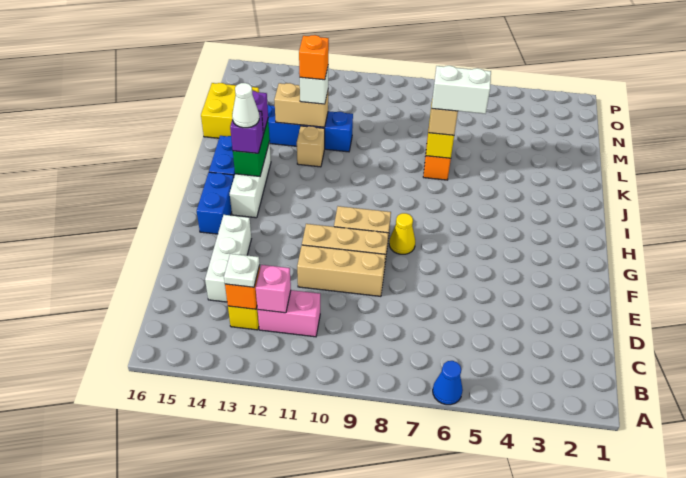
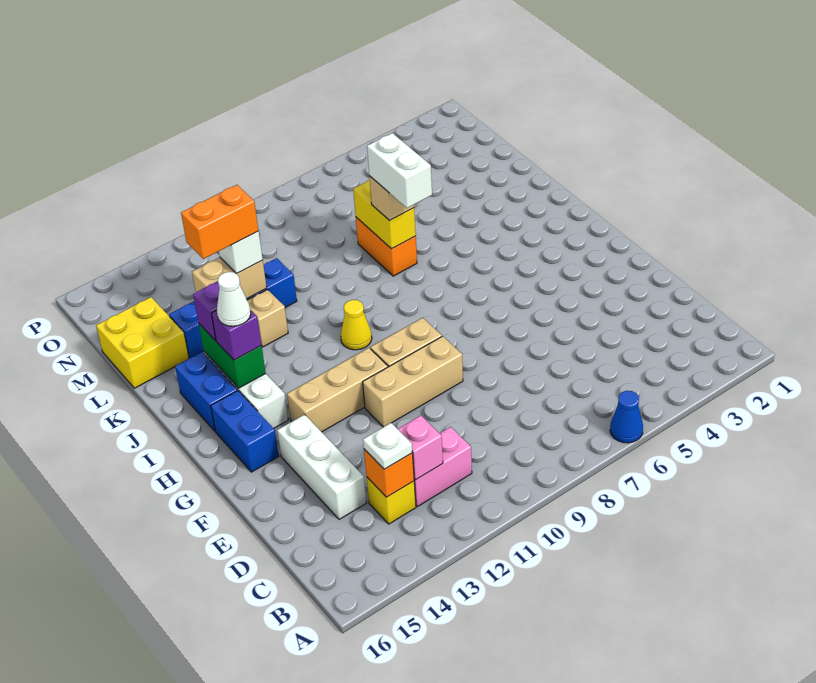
tan brick E9:E11 level 1 -> tan brick G11:G13 level 1
yellow cone G8 level 1 -> yellow cone I10 level 1
white brick K6:K7 level 4 -> white brick J7:K7 level 4
orange brick L12 level 4 -> orange brick L12:L13 level 4

